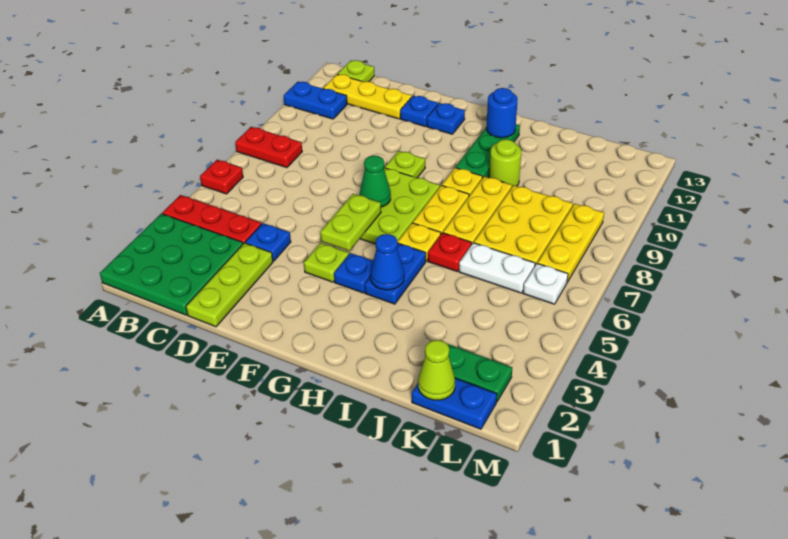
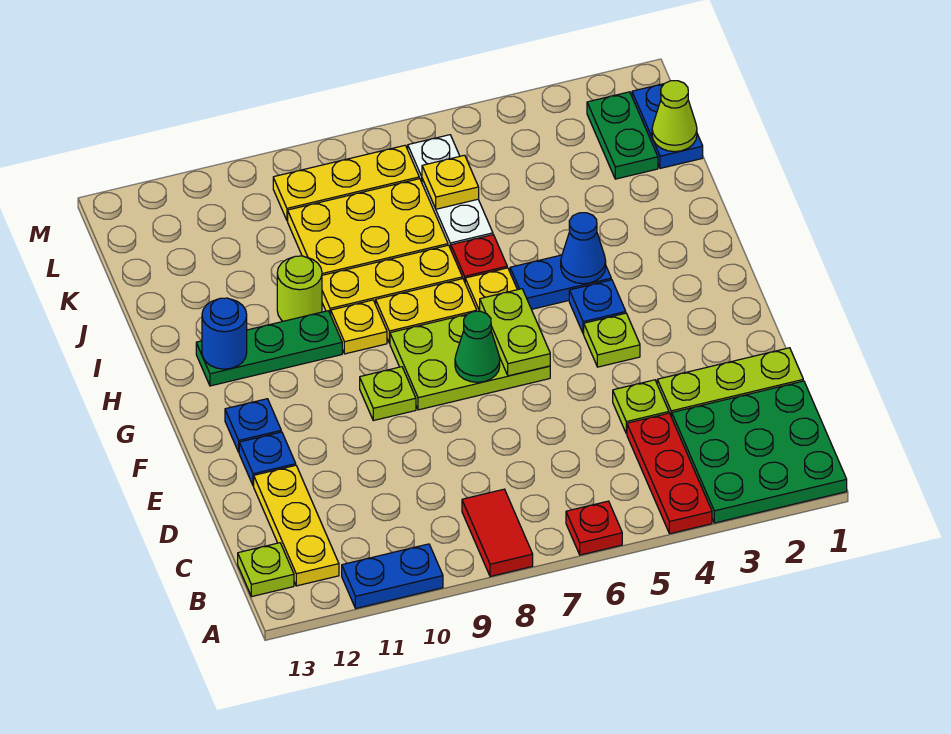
red plate A8:B8 level 1 -> red tile A8:B8 level 1
blue plate A11:B11 level 1 -> blue plate A10:A11 level 1
blue plate D4 level 1 -> lime plate D4 level 1
lime plate F5:F6 level 2 -> lime plate F6:G6 level 2
none -> yellow plate K6 level 2

